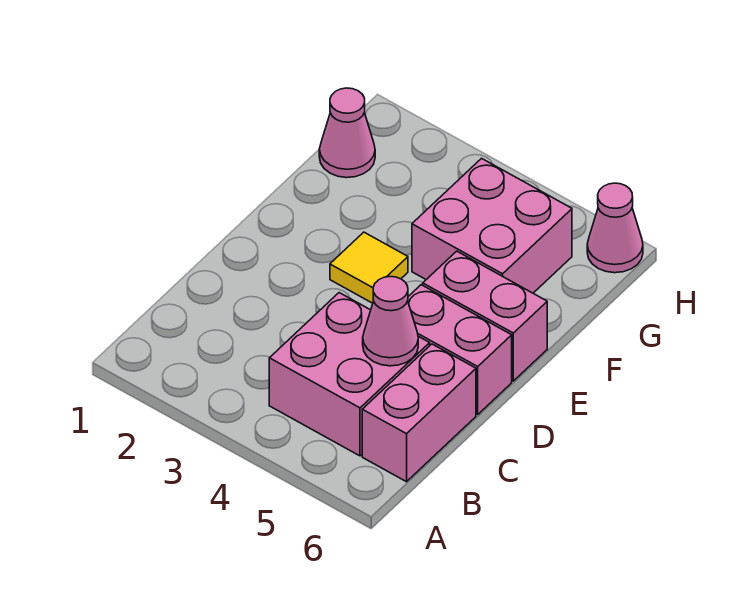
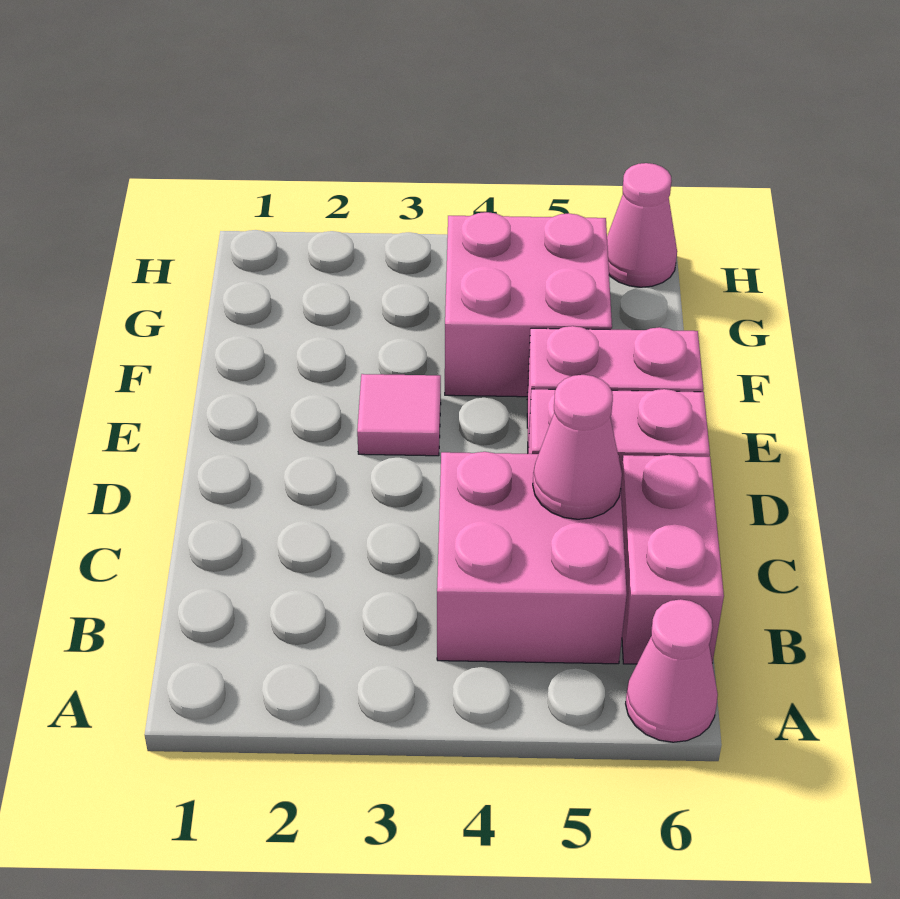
yellow tile E3 level 1 -> pink tile E3 level 1
pink cone G1 level 1 -> pink cone A6 level 1

